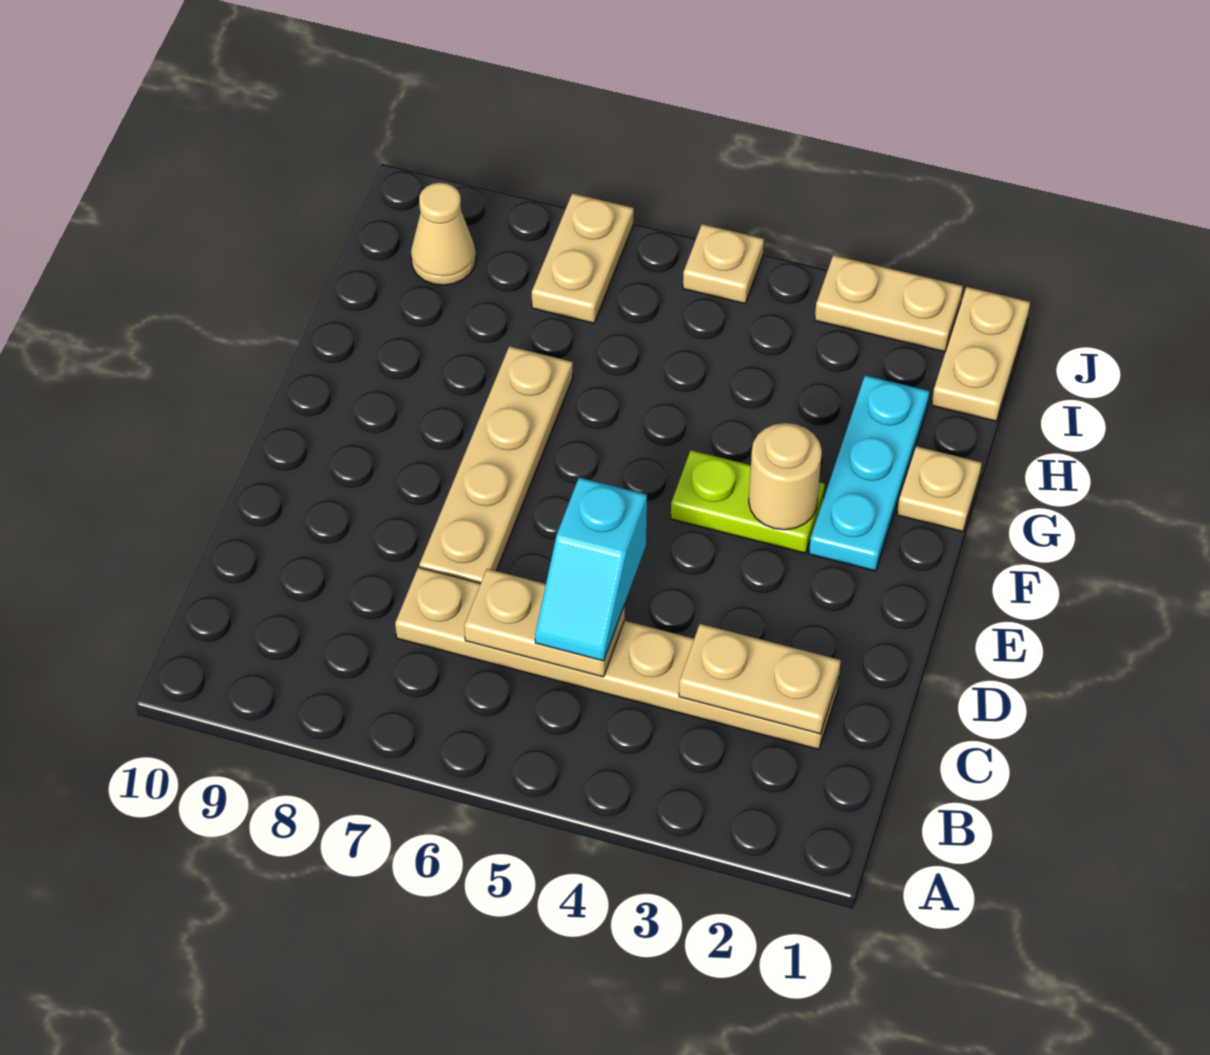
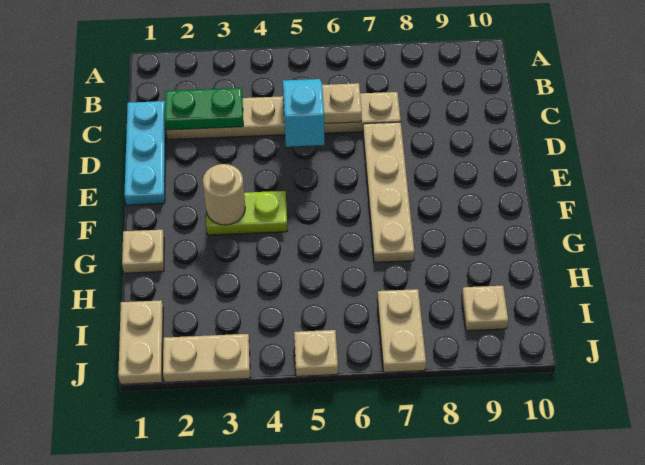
tan plate C2:C3 level 2 -> green plate C2:C3 level 2
cyan plate F2:H2 level 1 -> cyan plate C1:E1 level 1
tan cone I9 level 1 -> tan plate I9 level 1

